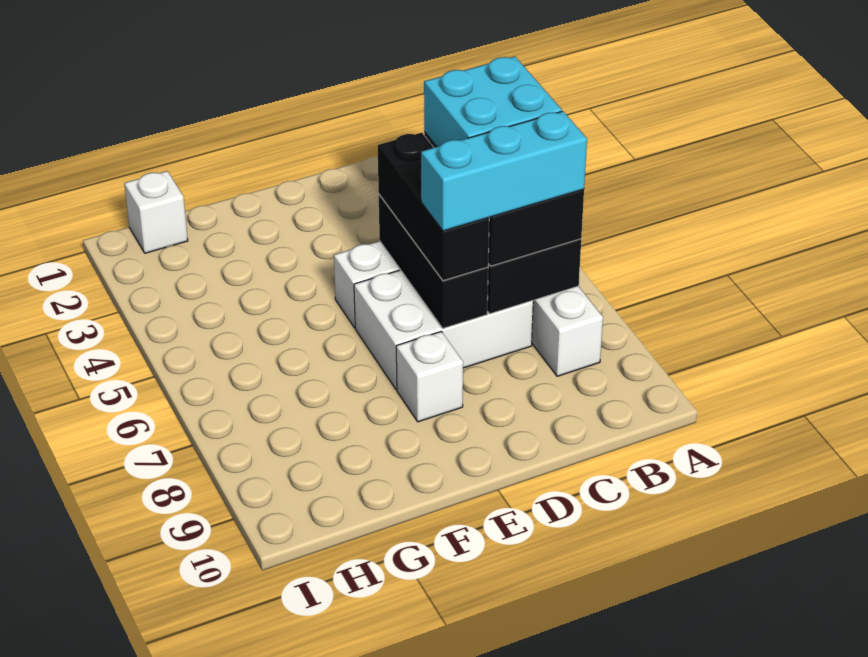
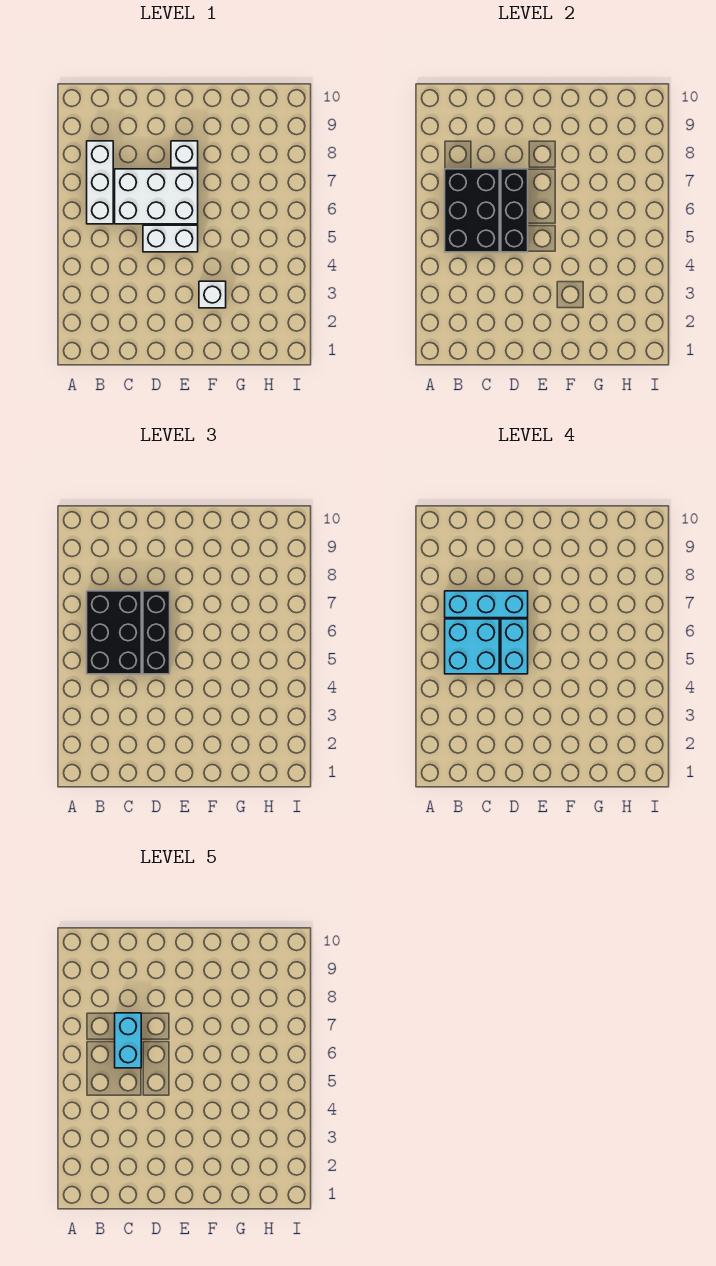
none -> cyan brick C6:C7 level 5
none -> cyan brick D5:D6 level 4
white brick H1 level 1 -> white brick F3 level 1

